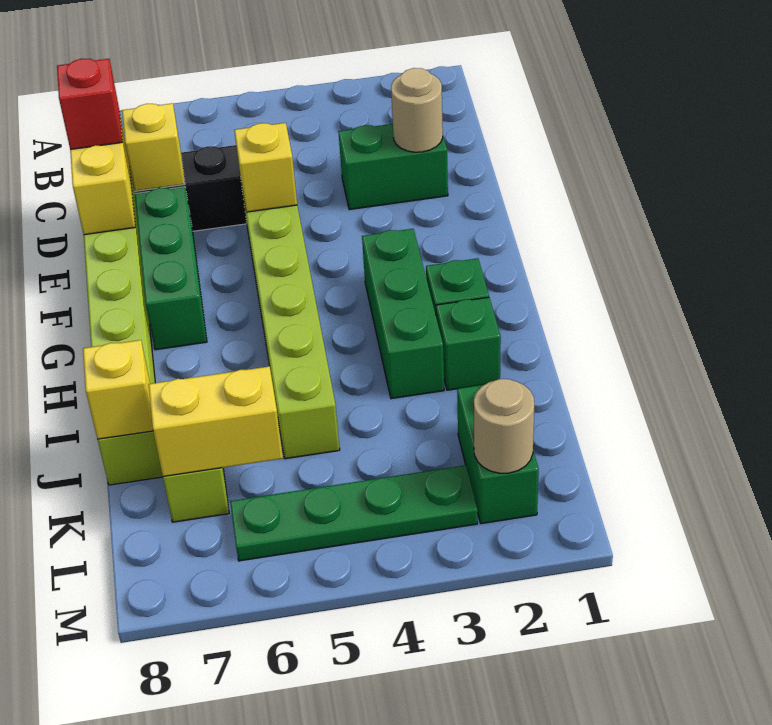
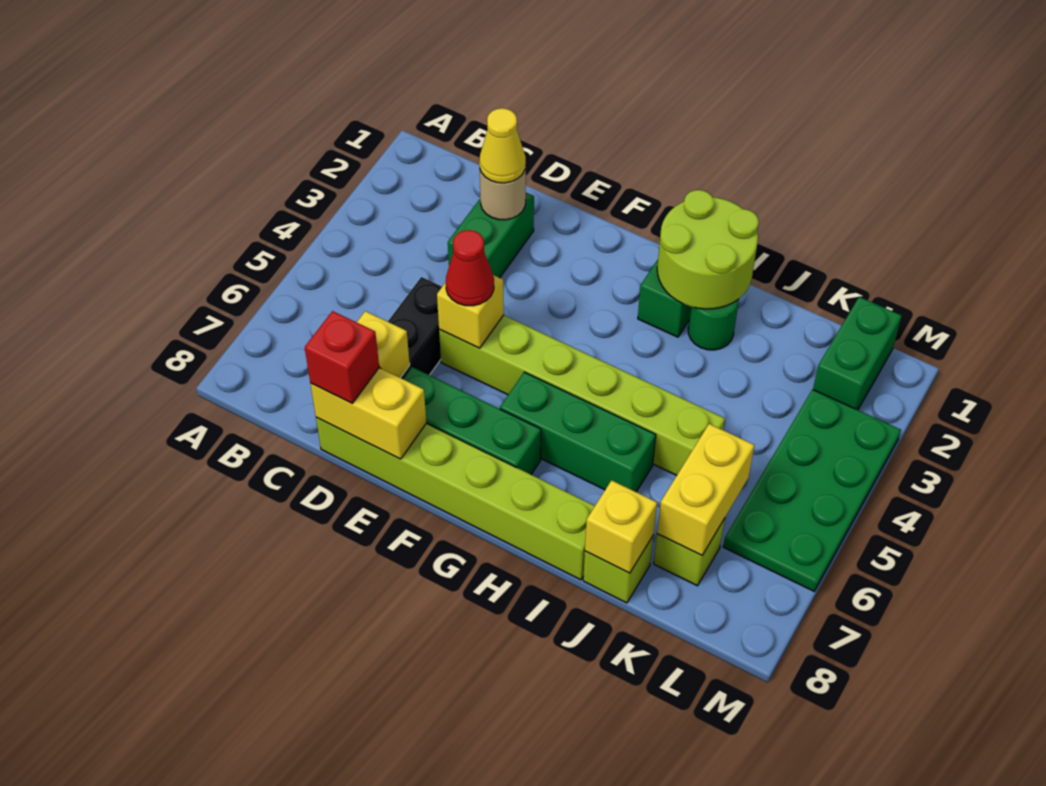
none -> yellow cone D2 level 3
none -> red cone E5 level 3
green brick G3:I3 level 1 -> green brick G6:I6 level 1
none -> lime round brick H1:I2 level 2
green brick I2 level 1 -> green round brick I2 level 1
green brick K2:L2 level 1 -> green brick L1:L2 level 1
tan round brick L2 level 2 -> none
green plate L3:L6 level 1 -> green plate L3:M6 level 1

